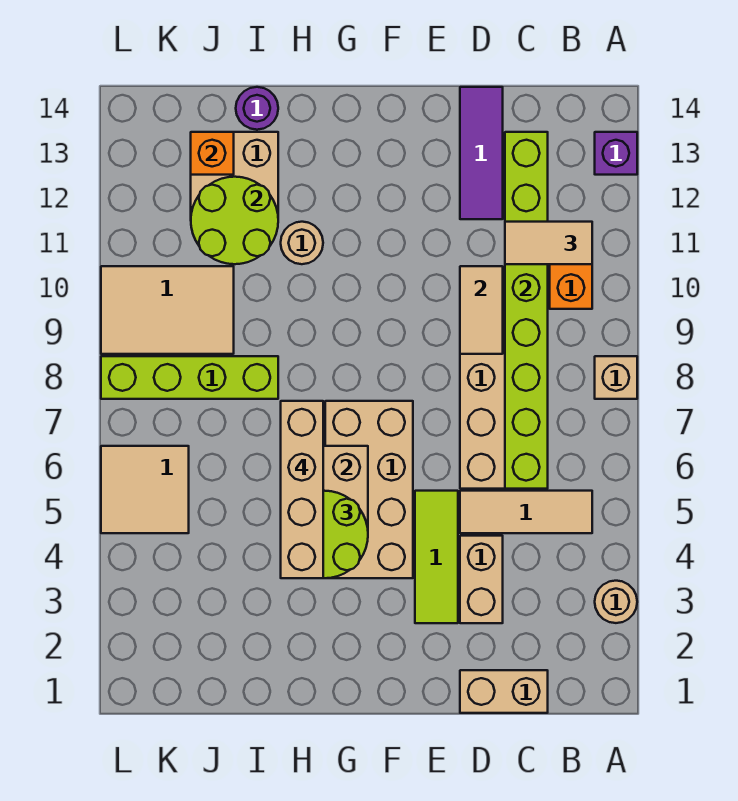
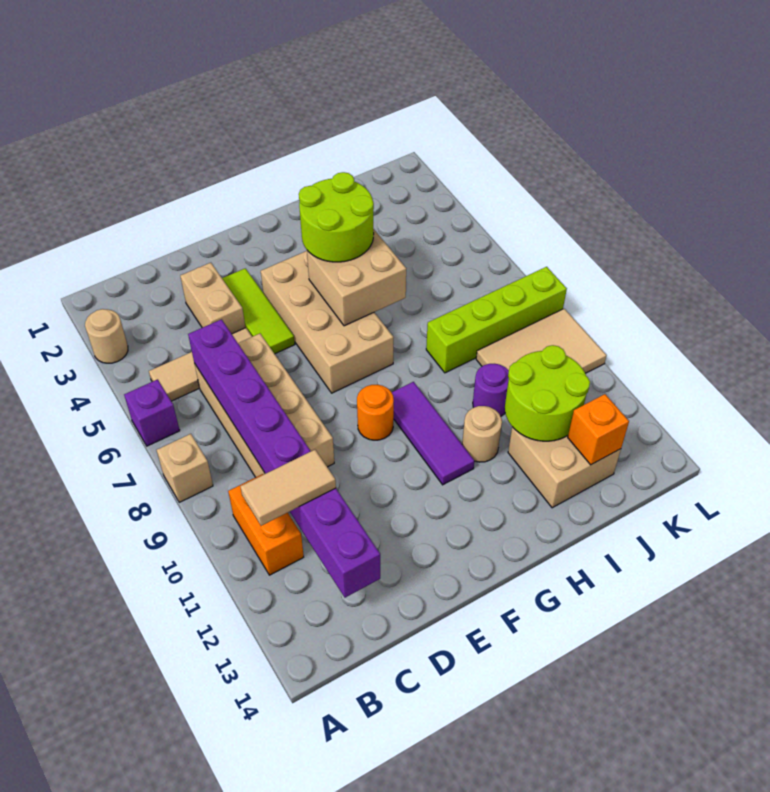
purple brick A13 level 1 -> purple brick A6 level 1
tan brick C1:D1 level 1 -> none
lime brick C6:C13 level 2 -> purple brick C6:C13 level 2
tan tile D9:D10 level 2 -> none
purple tile D12:D14 level 1 -> purple tile G9:G11 level 1
none -> orange round brick F9 level 1
tan brick H4:H7 level 4 -> none
purple round brick I14 level 1 -> purple round brick I10 level 1
tan tile K5:L6 level 1 -> none

